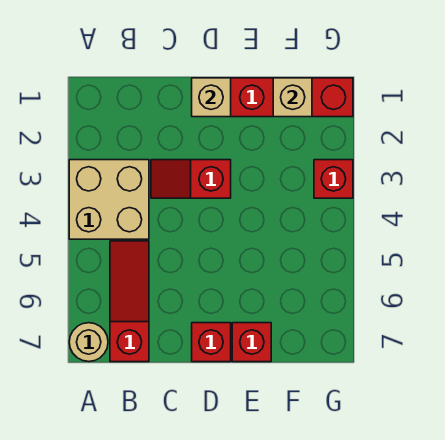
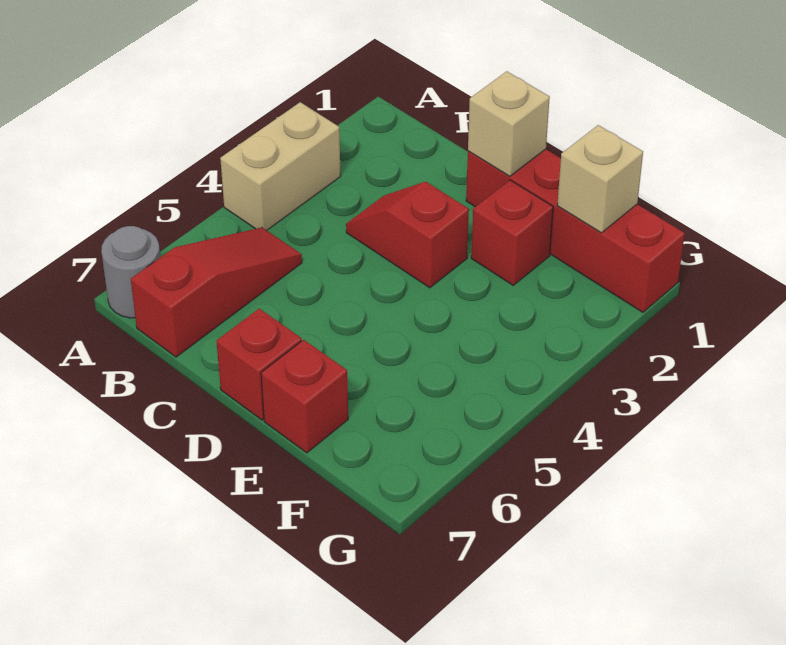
tan brick A3:B4 level 1 -> tan brick A3:A4 level 1
tan round brick A7 level 1 -> grey round brick A7 level 1
red brick G3 level 1 -> red brick E2 level 1

